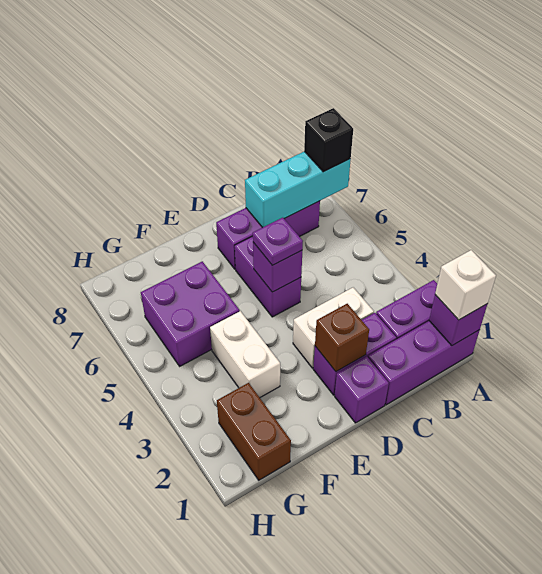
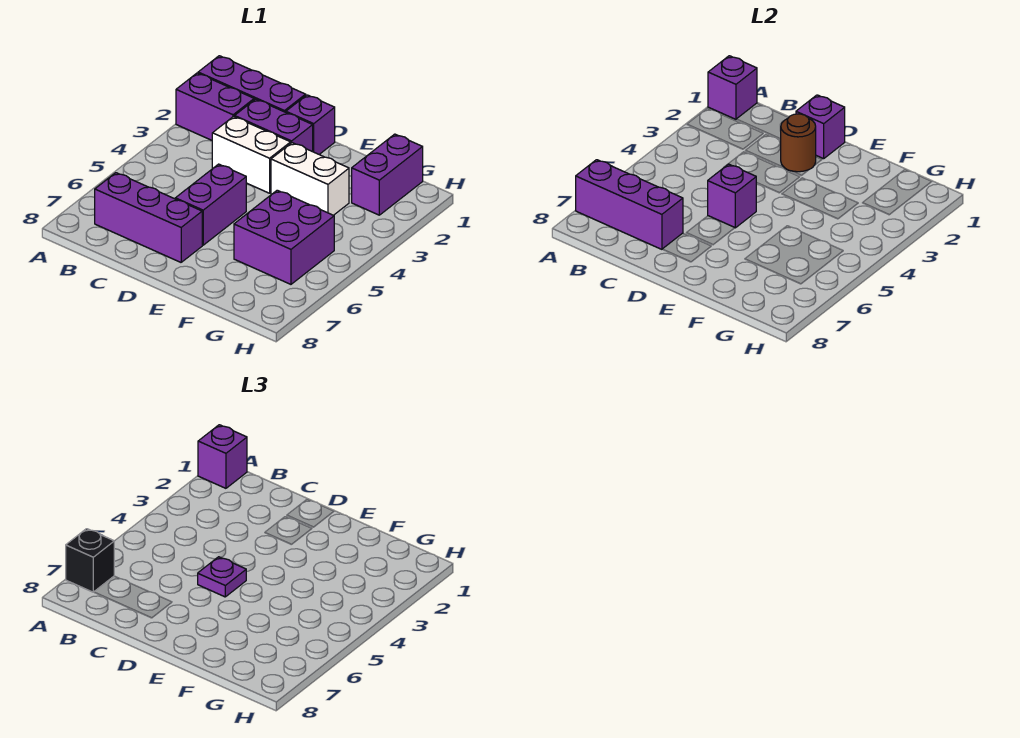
white brick A1 level 3 -> purple brick A1 level 3
cyan brick A7:C7 level 2 -> purple brick A7:C7 level 2
none -> purple brick D1 level 2
brown brick D2 level 2 -> brown round brick D2 level 2
white brick F3:F4 level 1 -> white brick E3:F3 level 1
brown brick G1:G2 level 1 -> purple brick G1:G2 level 1

